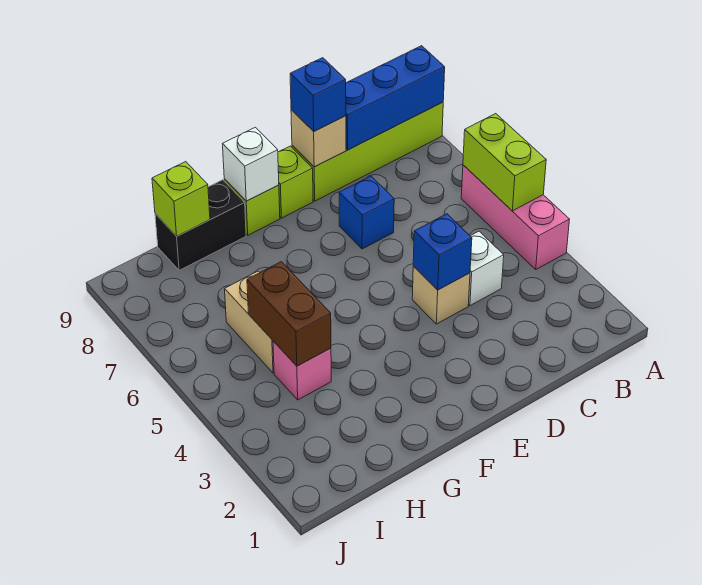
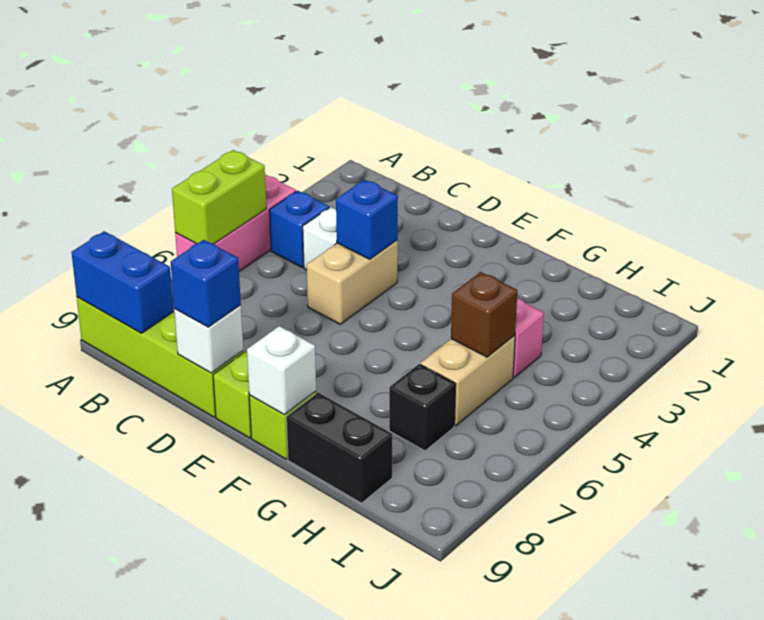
blue brick A9:C9 level 2 -> blue brick A9:B9 level 2
tan brick D4 level 1 -> tan brick D4:D5 level 1
blue brick D7 level 1 -> blue brick B4 level 1
tan brick D9 level 2 -> white brick D9 level 2
brown brick H4:H5 level 2 -> brown brick H5 level 2
none -> black brick H7 level 1
lime brick H9 level 2 -> none

